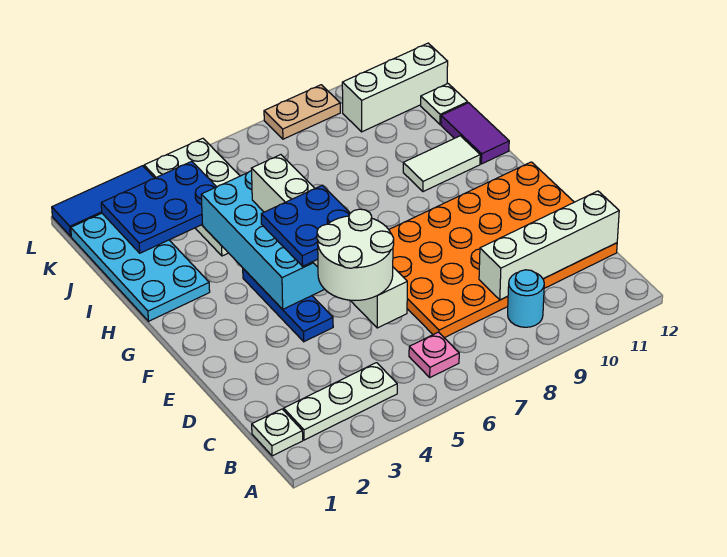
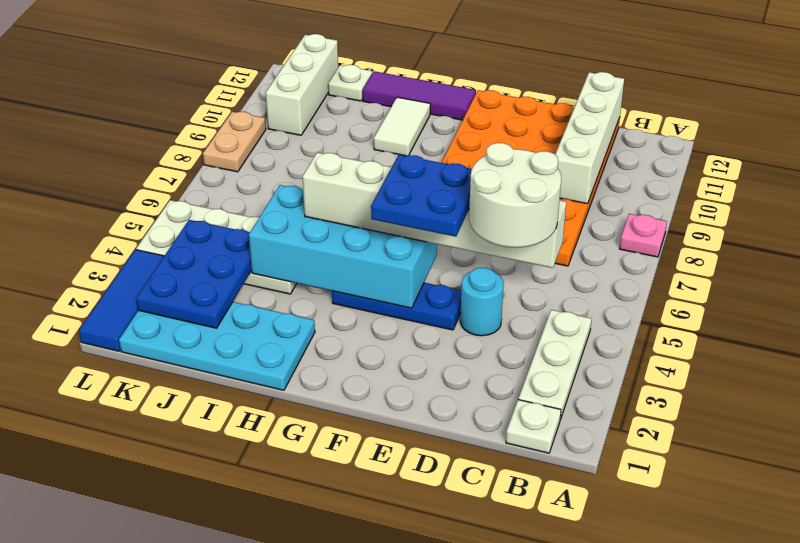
pink plate B6 level 1 -> pink plate A8 level 1
cyan round brick B9 level 1 -> cyan round brick D4 level 1
purple tile H12:I12 level 1 -> purple tile G12:I12 level 1

